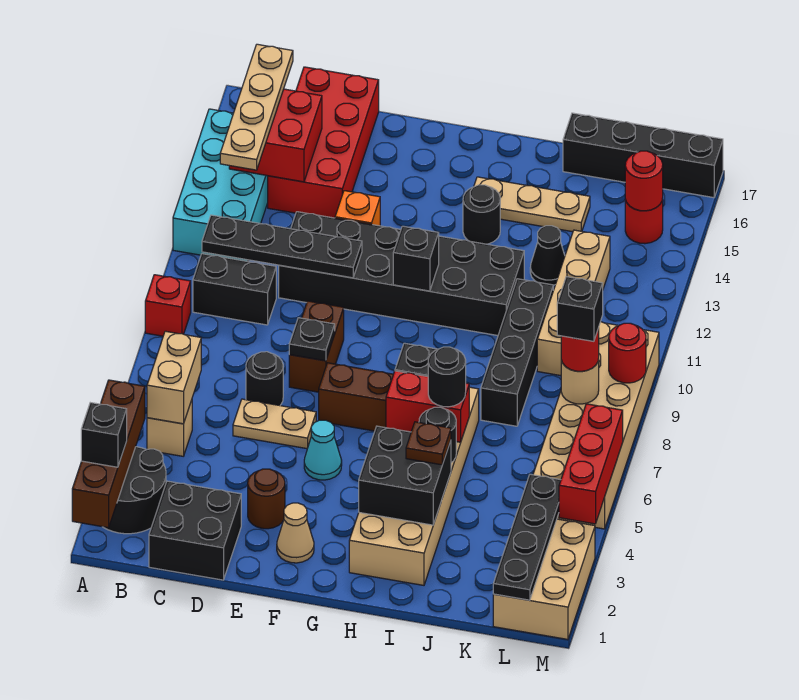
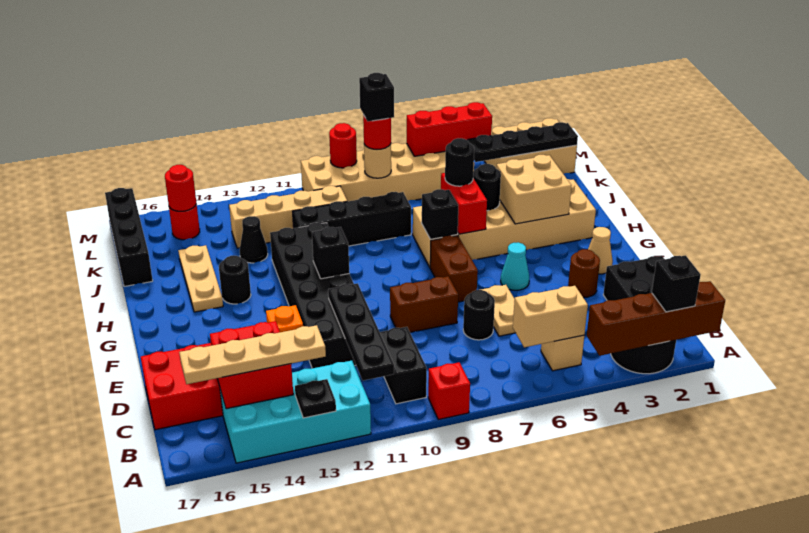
black plate E8 level 2 -> black plate A13 level 2
black brick H3:I4 level 2 -> tan brick H3:I4 level 2
brown plate I4 level 3 -> none

